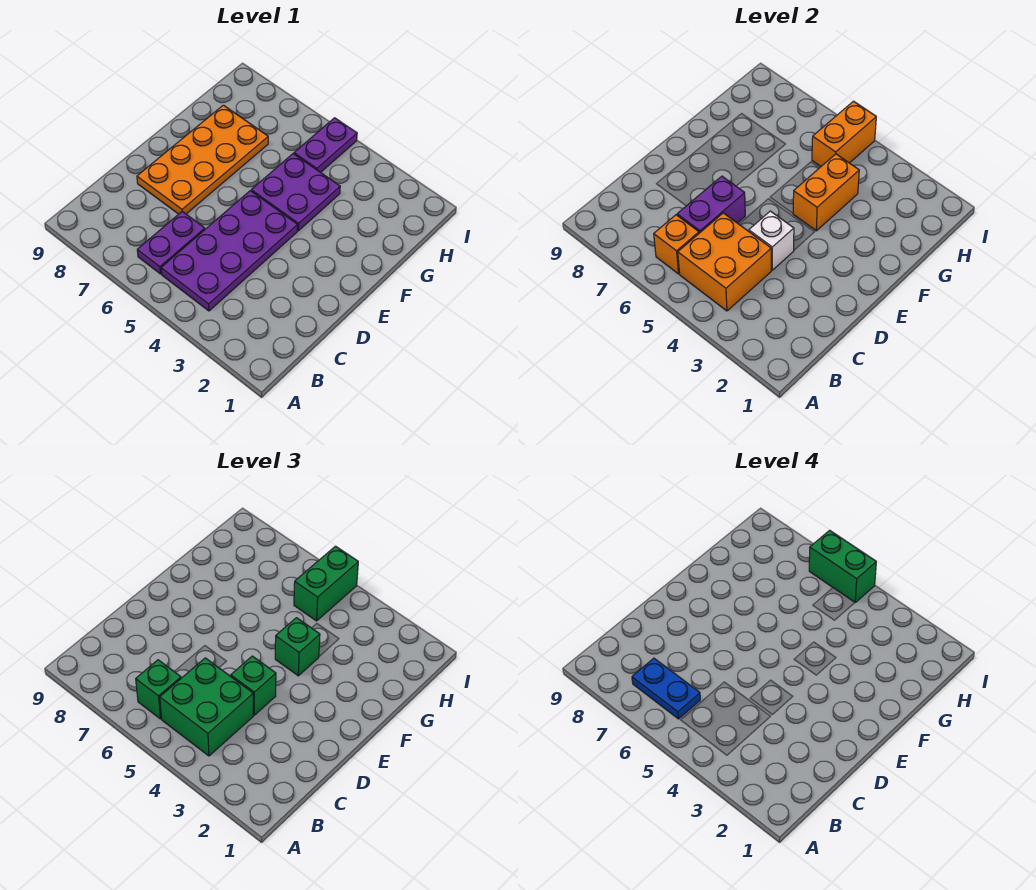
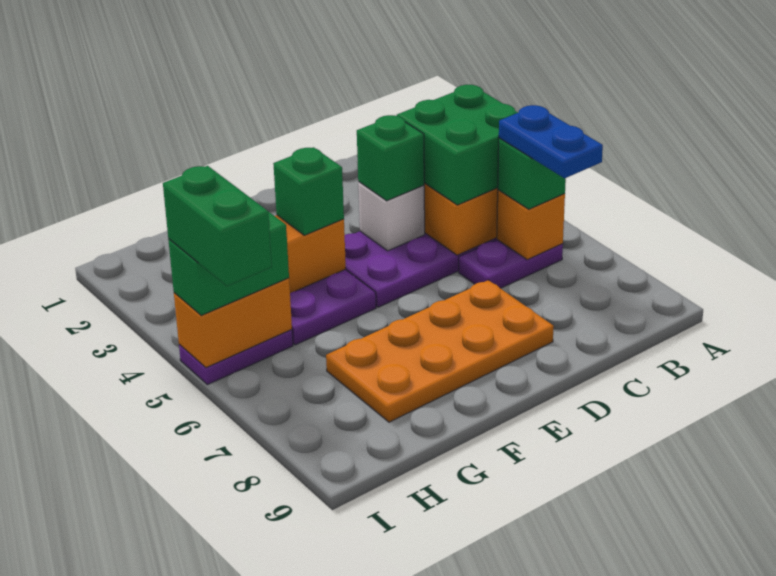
purple brick C6:D6 level 2 -> none

